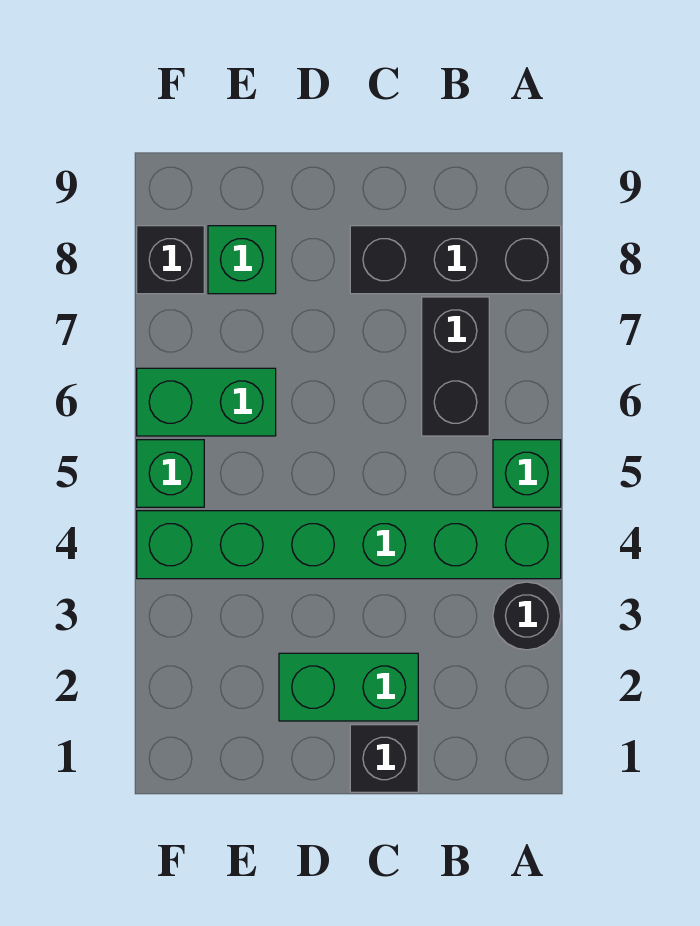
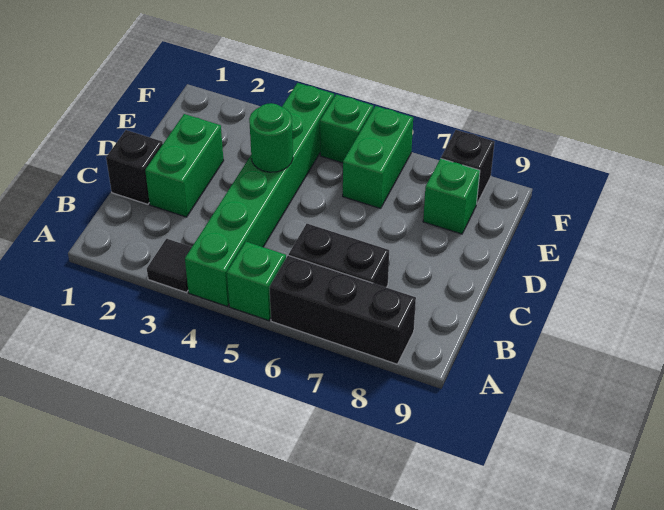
black round brick A3 level 1 -> black tile A3 level 1
black brick A8:C8 level 1 -> black brick A6:A8 level 1
none -> green round brick D4 level 2

